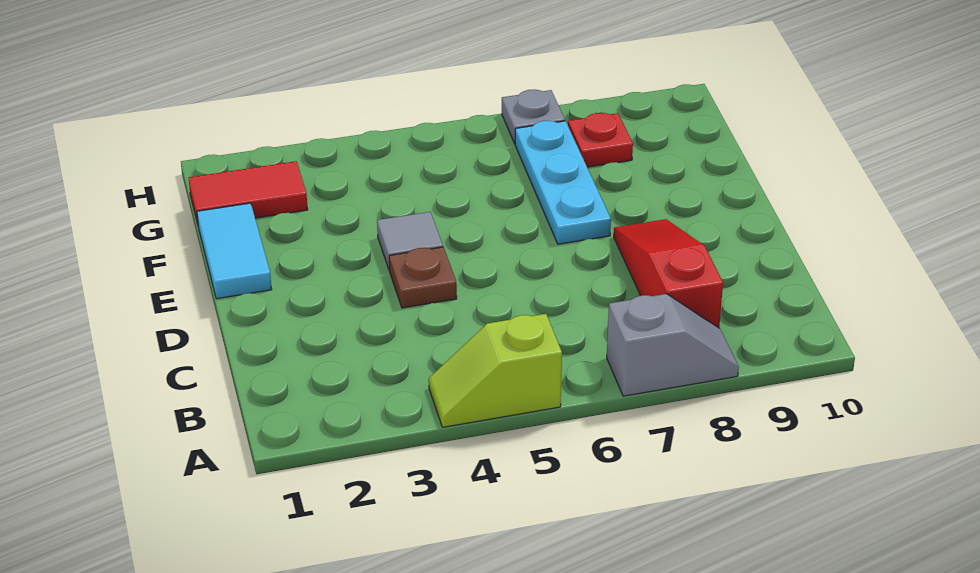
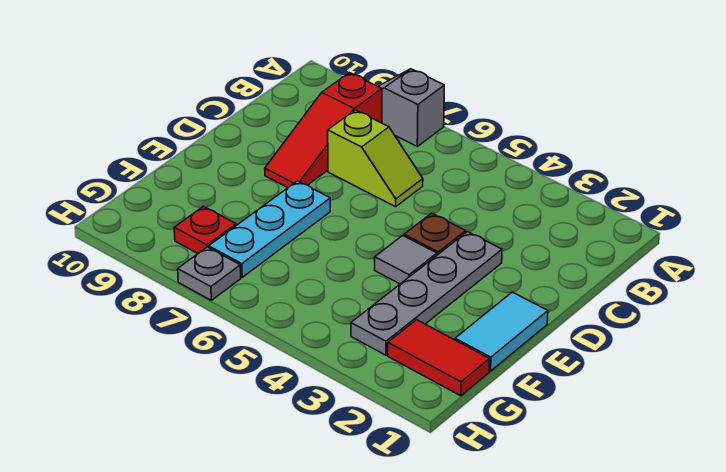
lime slope A4:A5 level 1 top 5 -> lime slope C6:C7 level 1 top 7
none -> grey plate D3:G3 level 1

